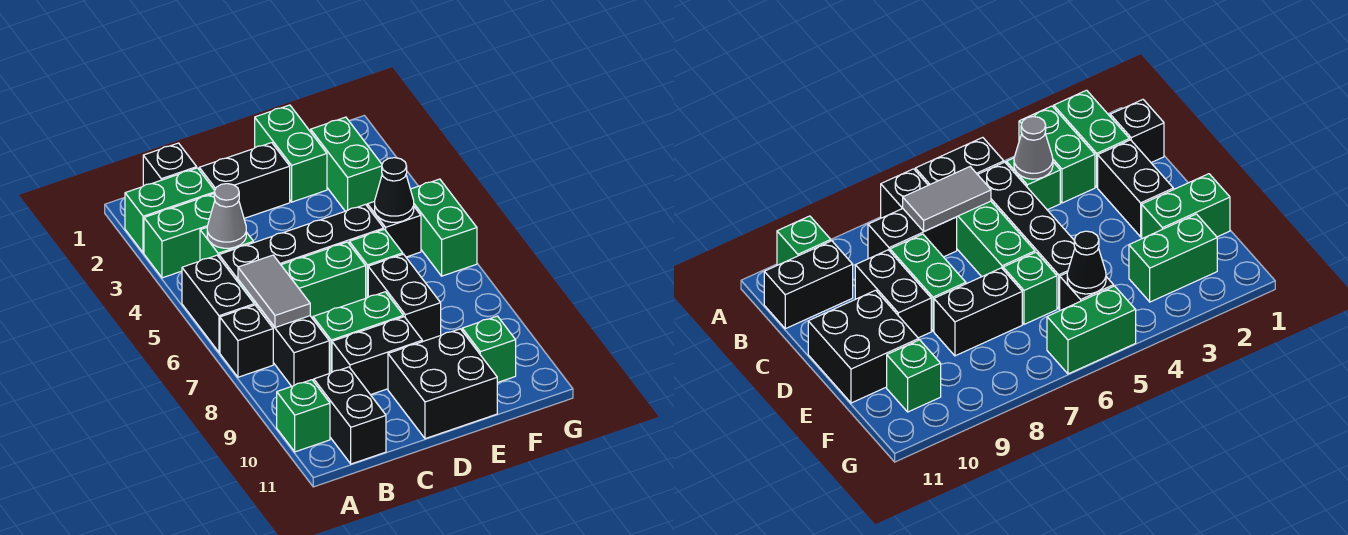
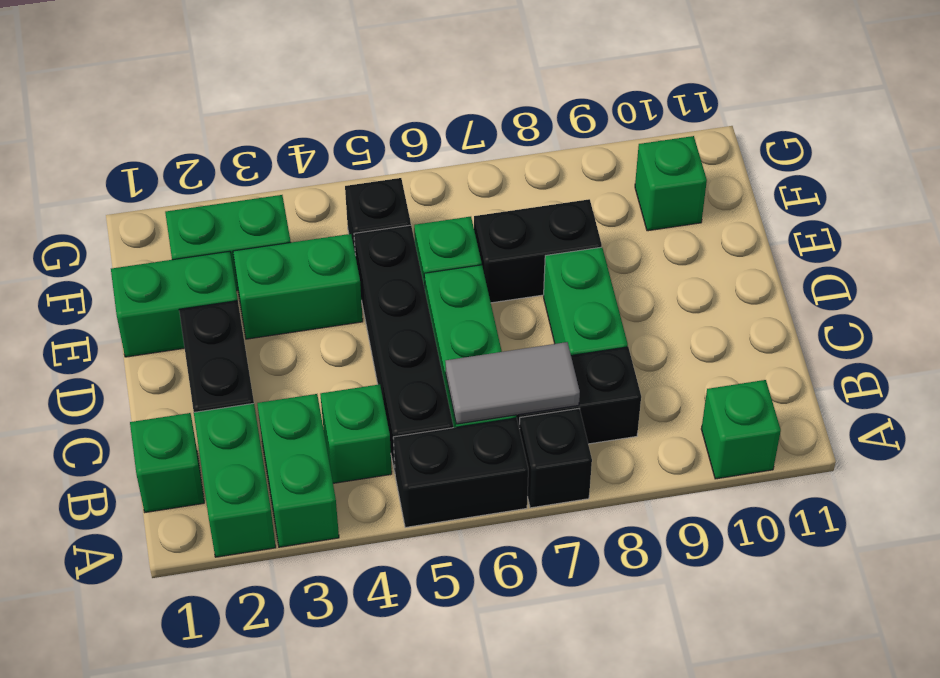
black brick B1 level 1 -> green brick B1 level 1
grey cone B4 level 2 -> none
black brick B10:B11 level 1 -> none
black brick C9:D9 level 1 -> none
black brick D10:E11 level 1 -> none
black cone F5 level 2 -> none
green brick G5:G6 level 1 -> green brick E3:E4 level 1

